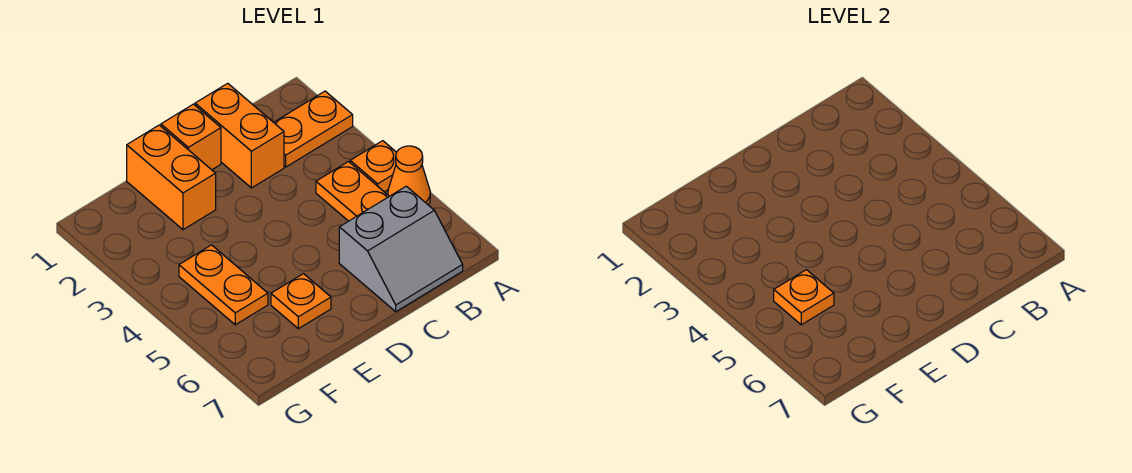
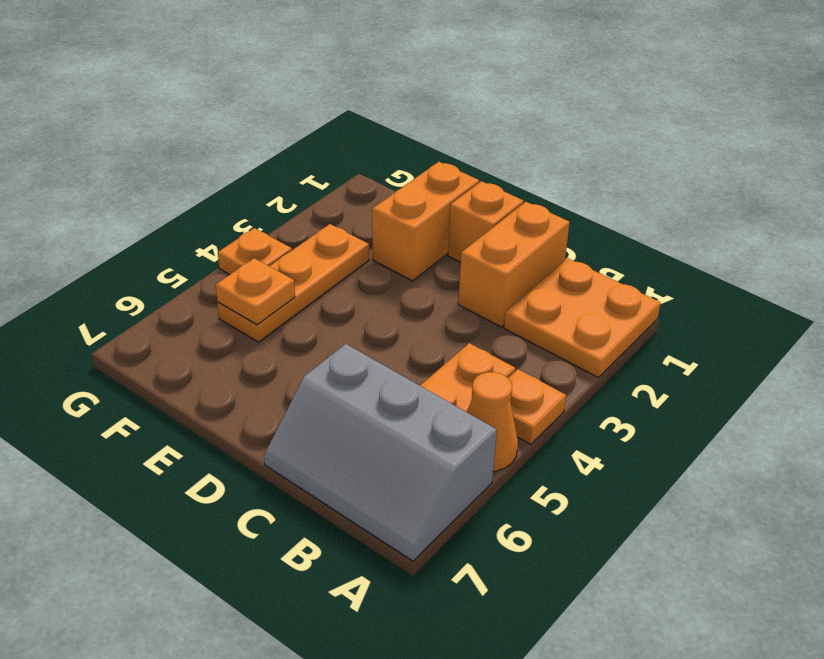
orange plate A2:B2 level 1 -> orange plate A1:B2 level 1
grey slope B6:C7 level 1 top 6 -> grey slope A6:C7 level 1 top 6
orange plate E6 level 1 -> orange plate G4 level 1
orange plate F4:F5 level 1 -> orange plate F3:F5 level 1

